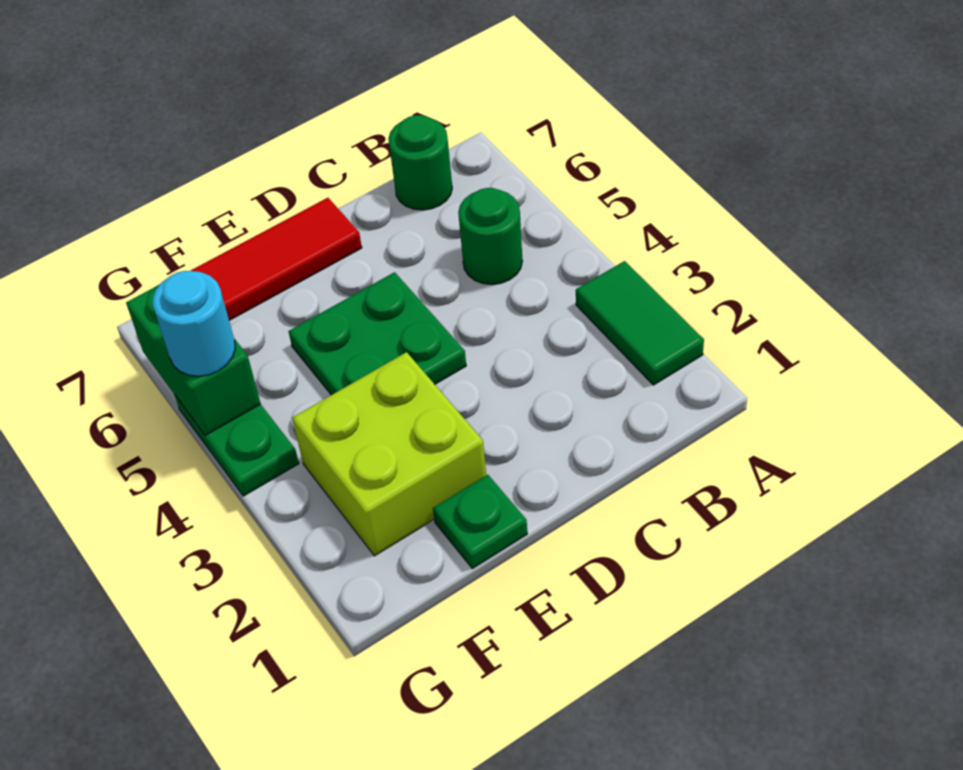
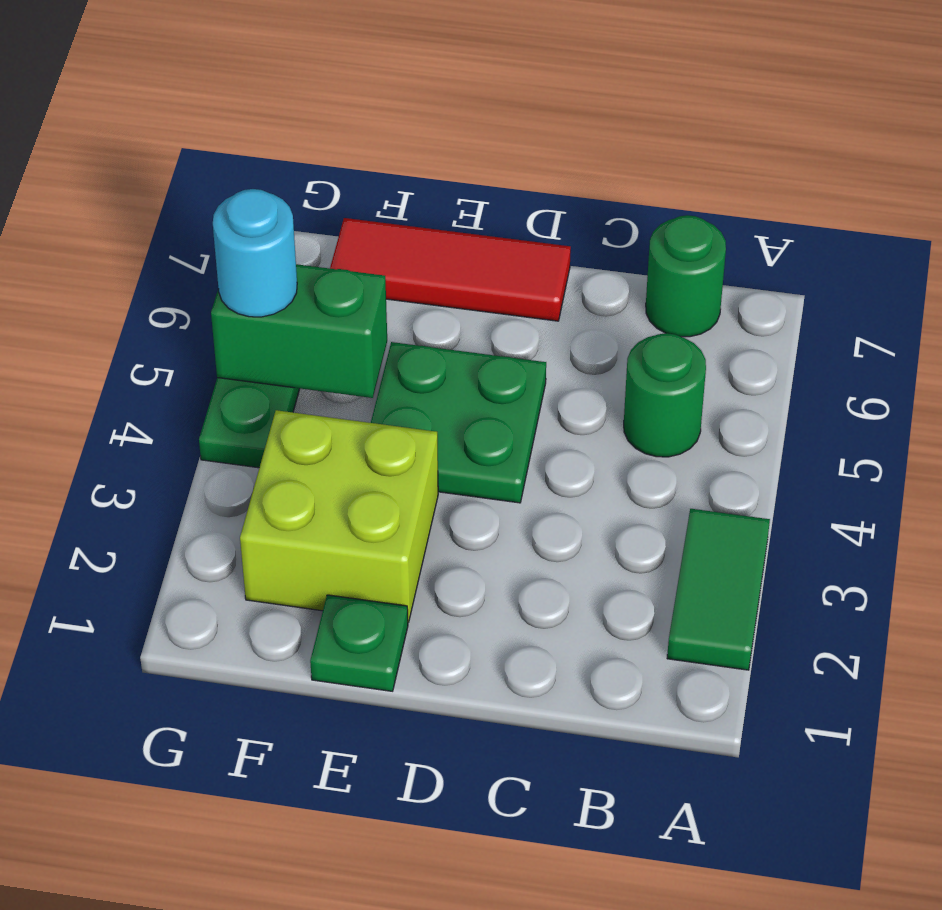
green brick G5:G6 level 2 -> green brick F5:G5 level 2

